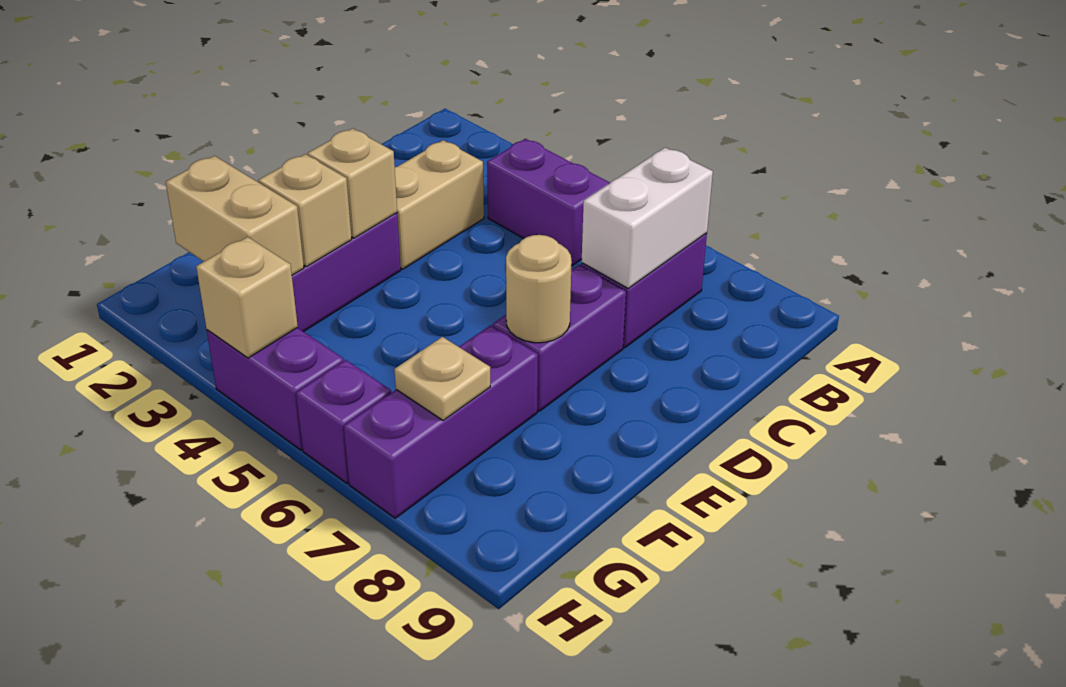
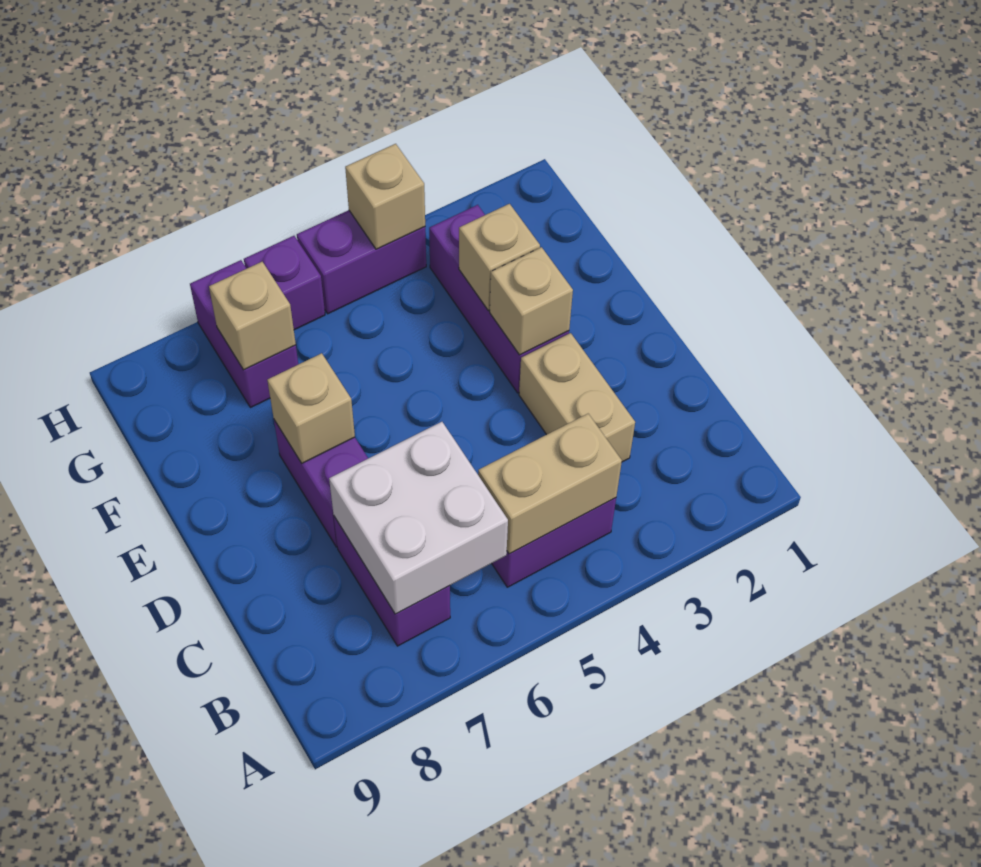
white brick B7:C7 level 2 -> white brick B6:C7 level 2
tan round brick E7 level 2 -> tan brick E7 level 2
purple brick F7:H7 level 1 -> purple brick G7:H7 level 1
tan brick G2:G3 level 2 -> tan brick B4:B5 level 2
tan plate G7 level 2 -> tan brick G7 level 2

